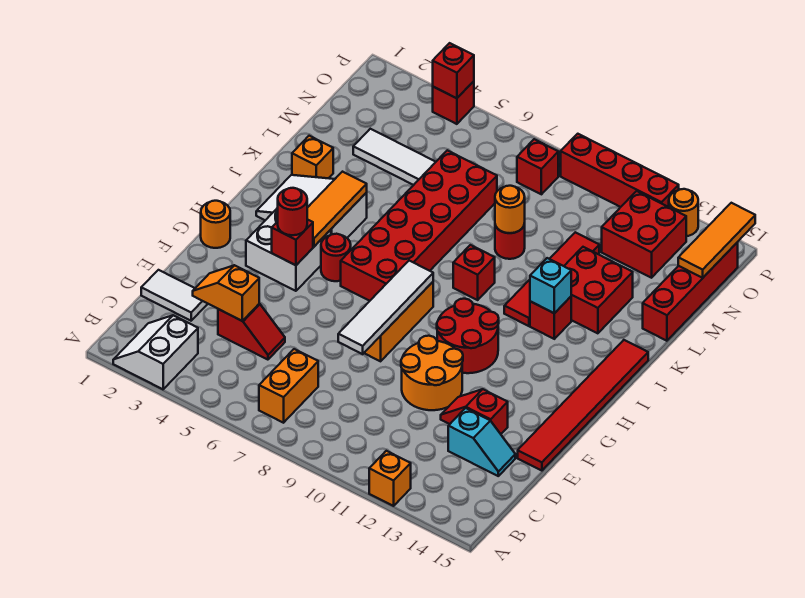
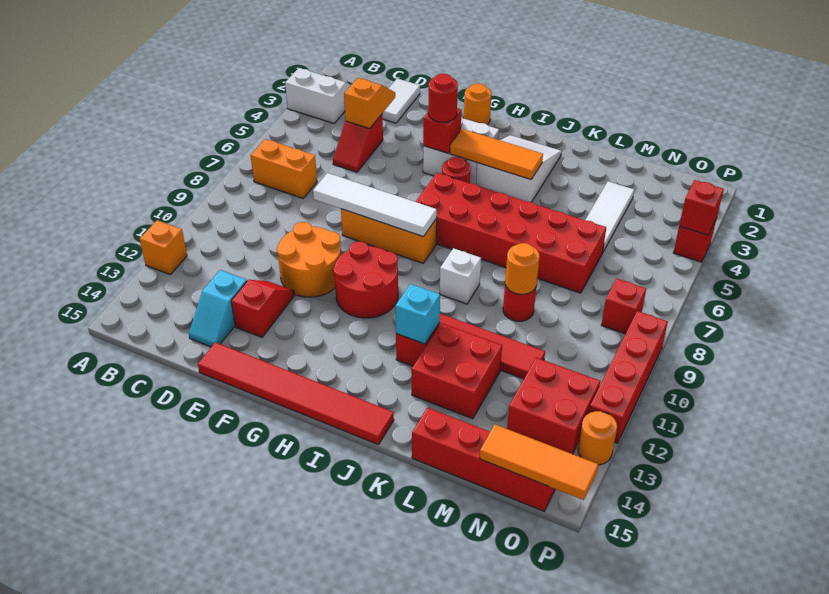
red brick J9 level 1 -> white brick J9 level 1
orange brick K2 level 1 -> none

